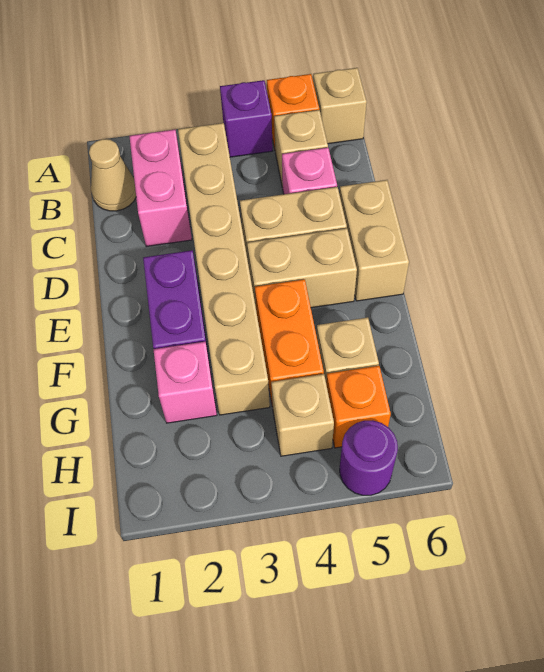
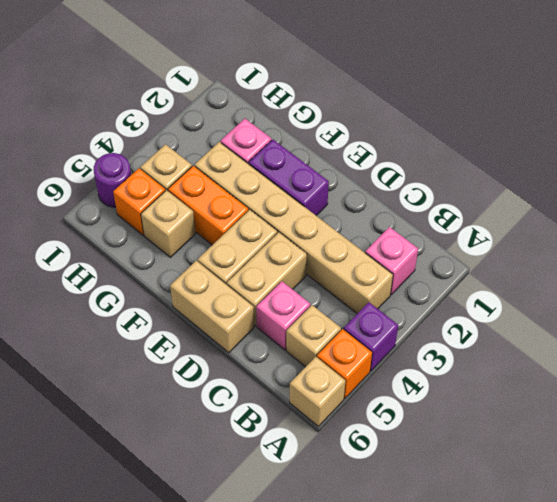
tan cone B1 level 1 -> none
pink brick B2:C2 level 1 -> pink brick B2 level 1

